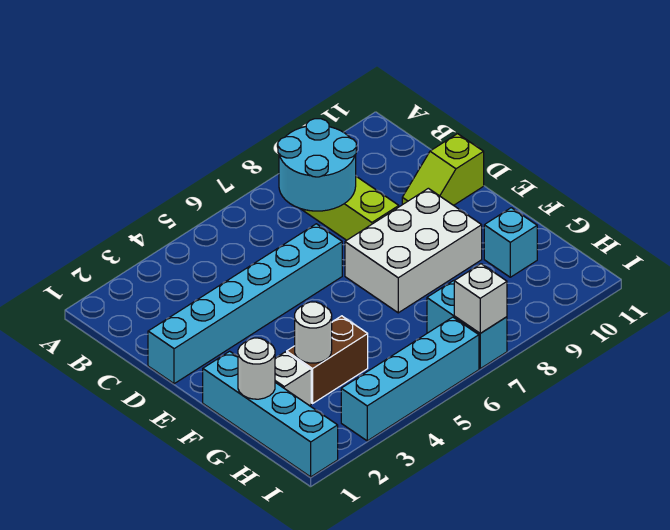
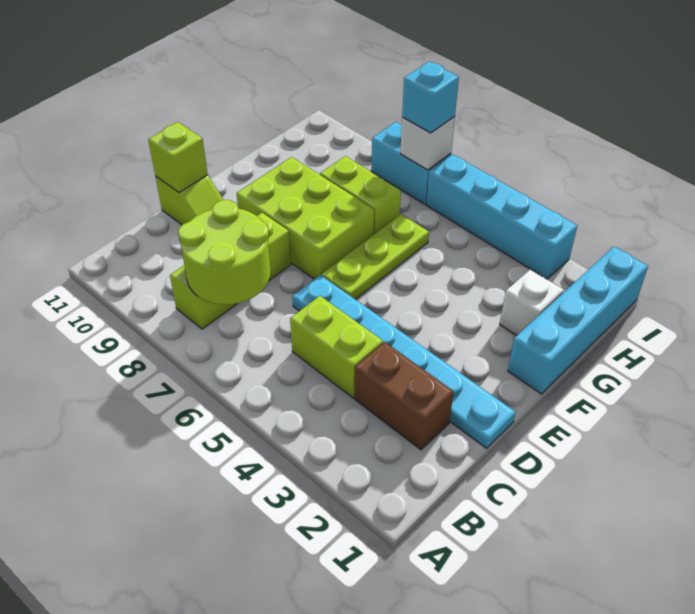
cyan round brick B7:C8 level 2 -> lime round brick B7:C8 level 2
none -> lime brick C4:C5 level 1
cyan brick D1:D6 level 1 -> cyan plate D1:D6 level 1
none -> lime brick D11 level 2
none -> lime plate E6:G6 level 1
white brick E7:F9 level 1 -> lime brick E7:F9 level 1
white round brick G1 level 2 -> none
brown brick G3:G4 level 1 -> brown brick C2:C3 level 1
white round brick G3 level 2 -> none
none -> lime brick G7:G8 level 1
cyan brick G10 level 1 -> cyan brick I7 level 3
cyan brick H7:I7 level 1 -> cyan brick I7:I8 level 1

